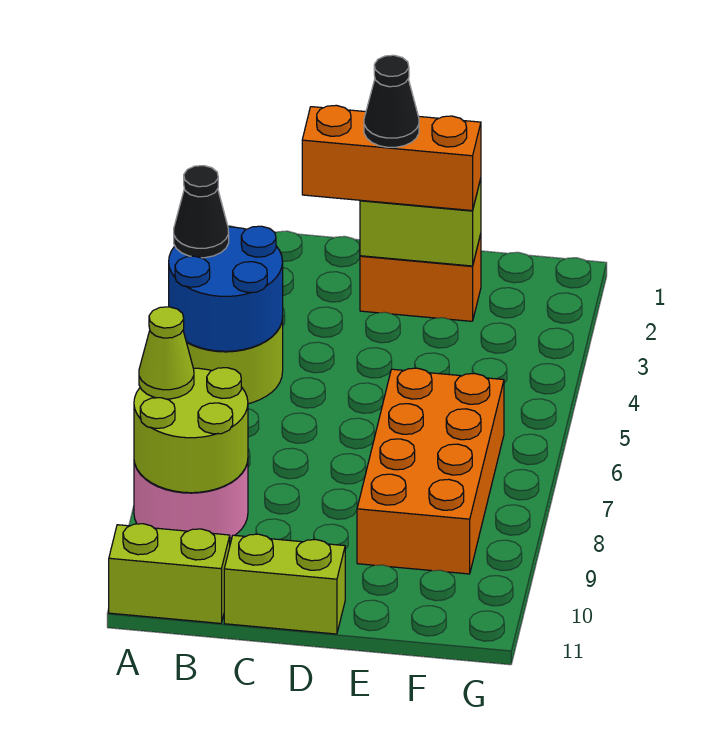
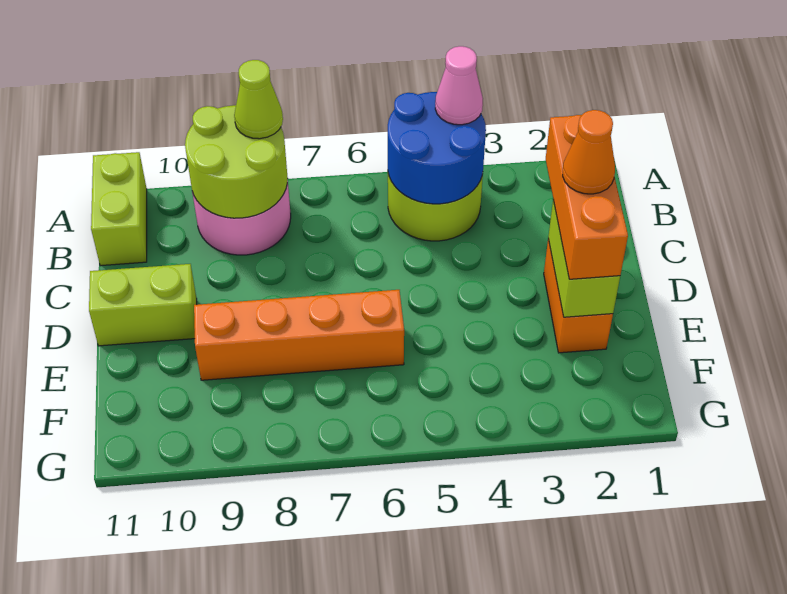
black cone A4 level 3 -> pink cone A4 level 3
lime brick C11:D11 level 1 -> lime brick D10:D11 level 1
black cone D2 level 4 -> orange cone D2 level 4
orange brick E6:F9 level 1 -> orange brick E6:E9 level 1

